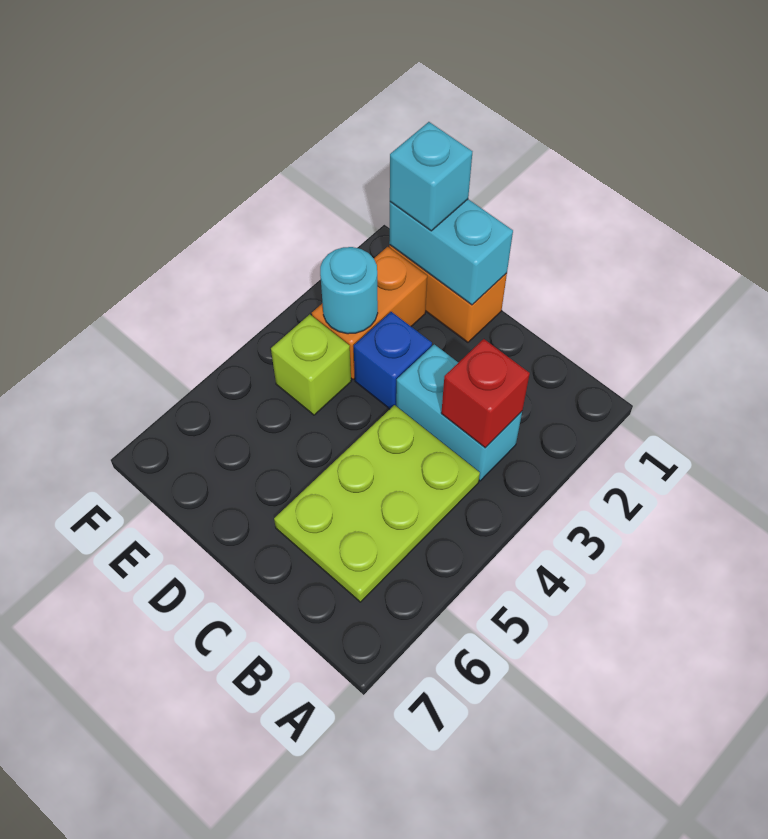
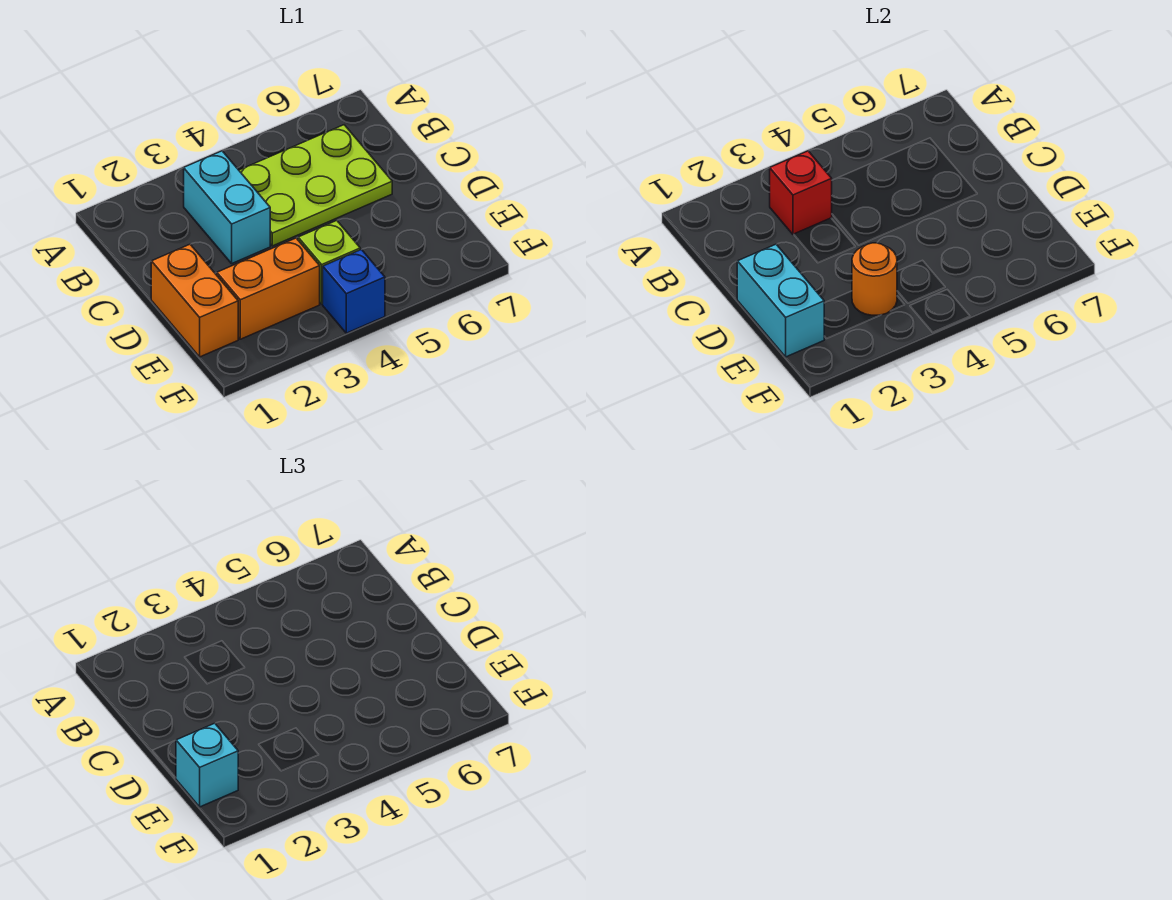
blue brick D3 level 1 -> blue brick F4 level 1
cyan round brick E3 level 2 -> orange round brick E3 level 2

